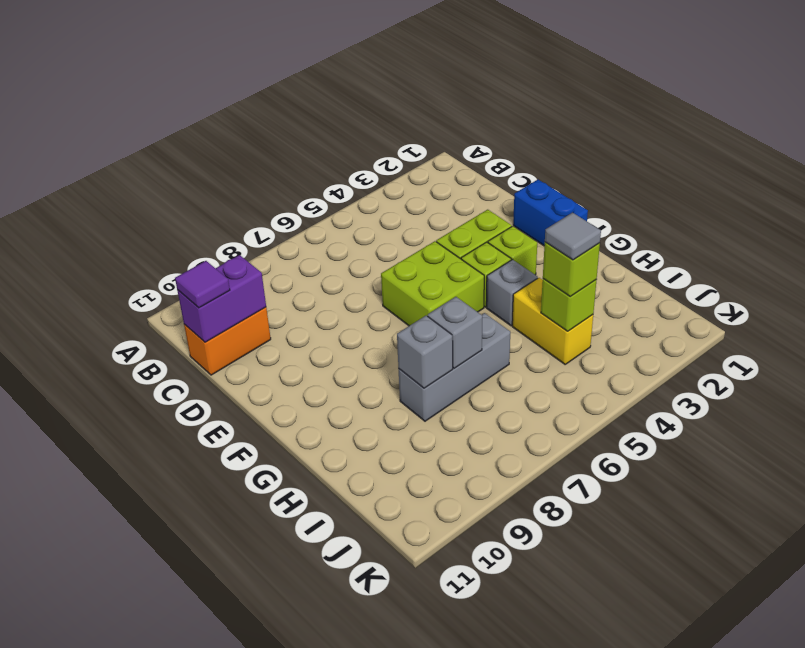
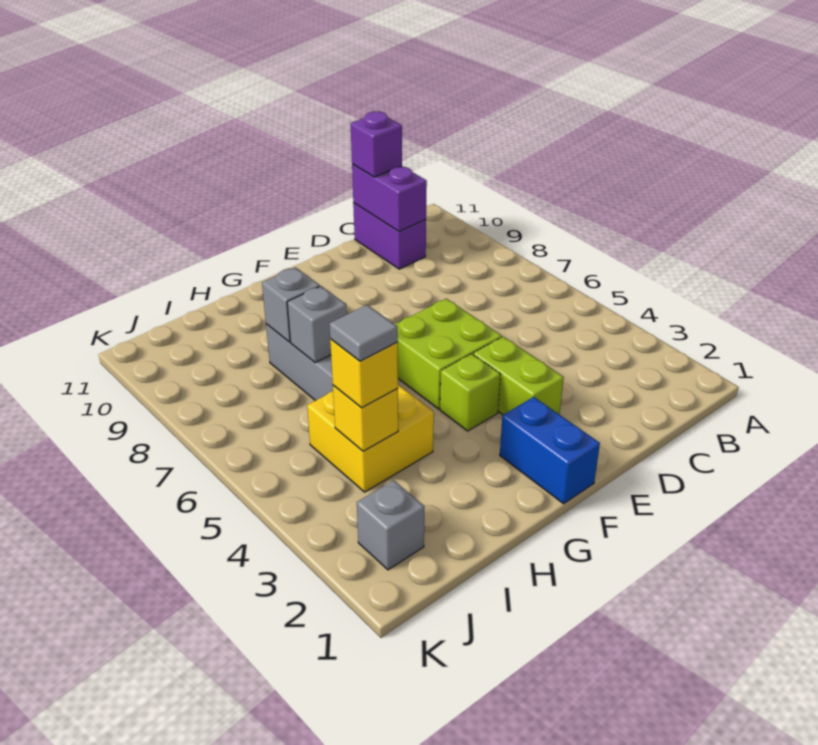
orange brick C10:C11 level 1 -> purple brick C10:C11 level 1
purple tile C11 level 3 -> purple brick C11 level 3
blue brick E1:F1 level 1 -> blue brick F1:F2 level 1
lime brick F3 level 1 -> none
grey brick G4 level 1 -> grey brick J2 level 1
yellow brick H4:I4 level 1 -> yellow brick H4:I5 level 1
lime brick I4 level 2 -> yellow brick I4 level 2
lime brick I4 level 3 -> yellow brick I4 level 3

